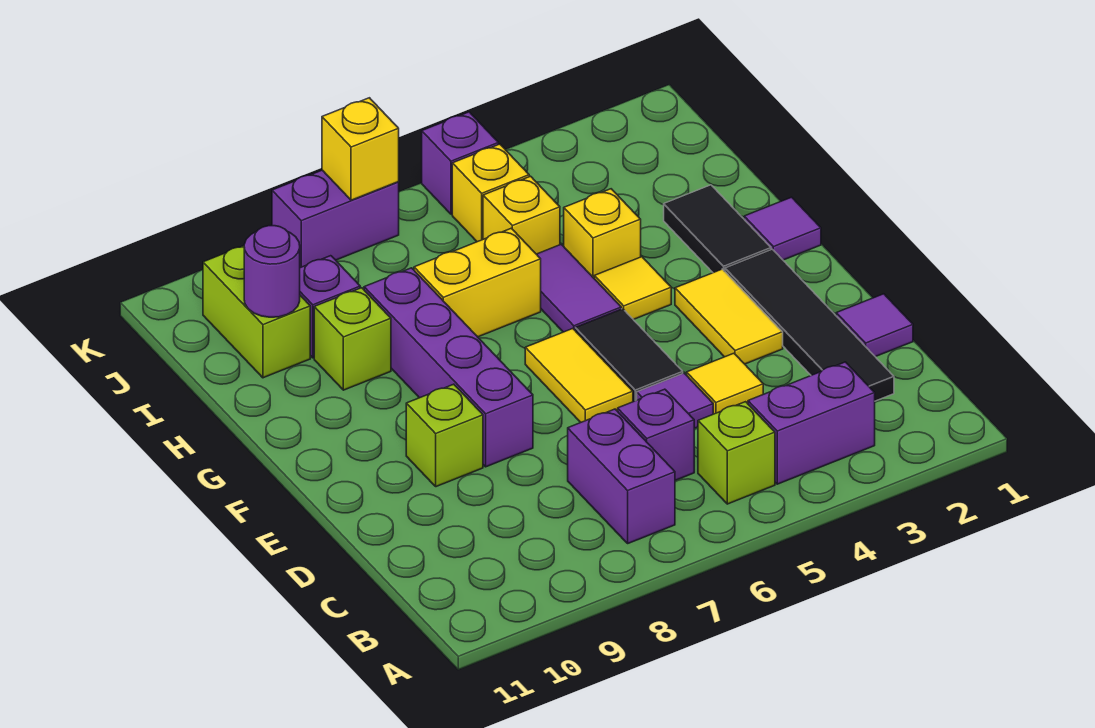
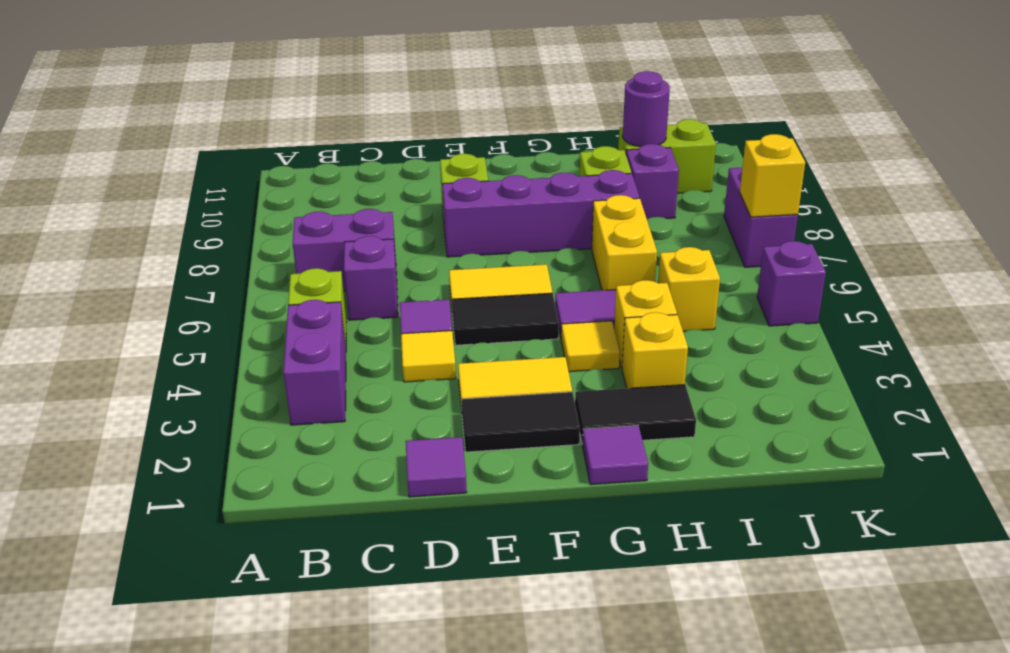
black tile C2:F2 level 1 -> black tile E2:F2 level 1
yellow brick J5 level 1 -> yellow brick H3 level 1

